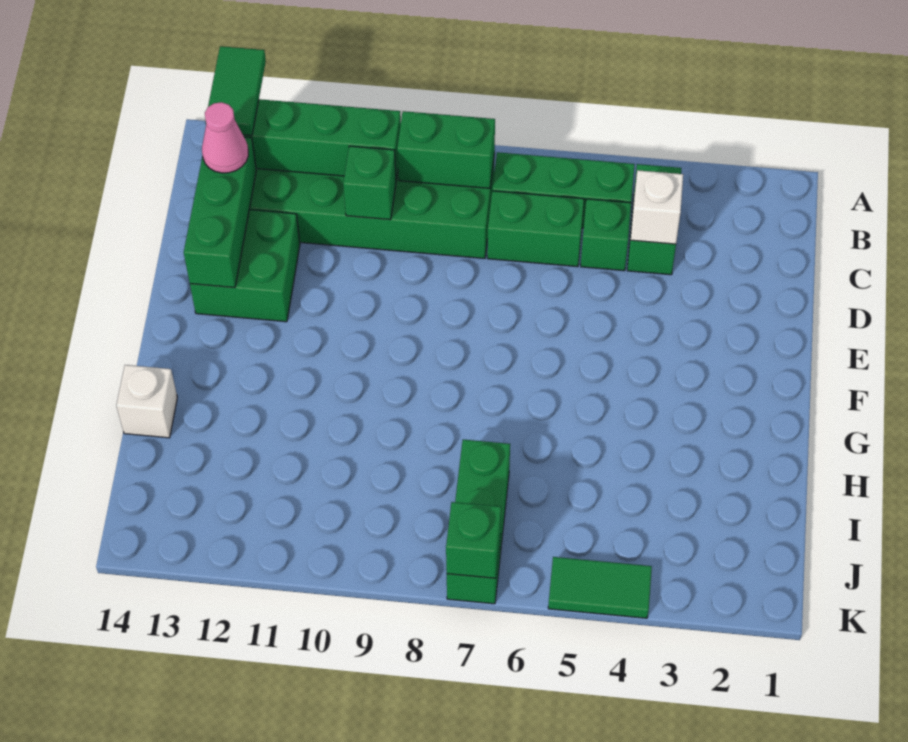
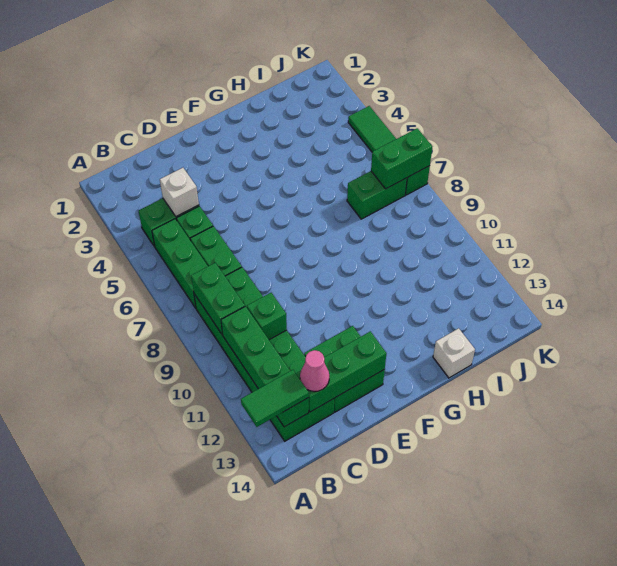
green brick K7 level 2 -> green brick J7:K7 level 2

